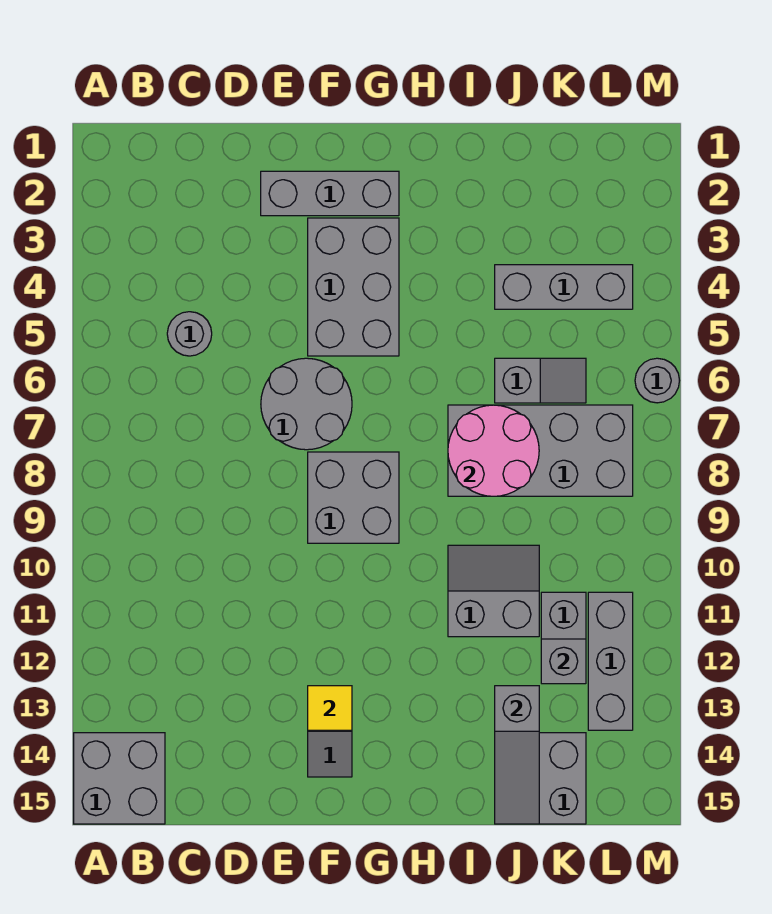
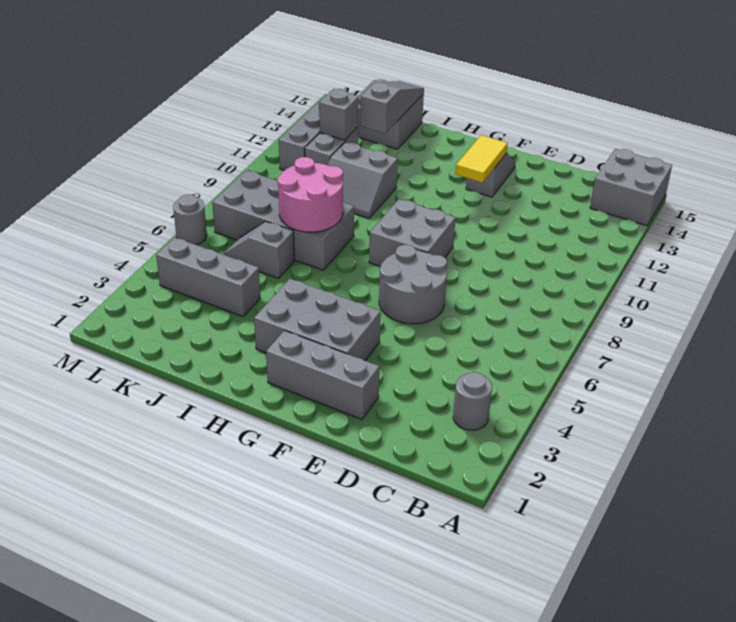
grey round brick C5 level 1 -> grey round brick B3 level 1
grey brick F3:G5 level 1 -> grey brick F3:H4 level 1
yellow tile F13 level 2 -> yellow tile F12:F13 level 2

